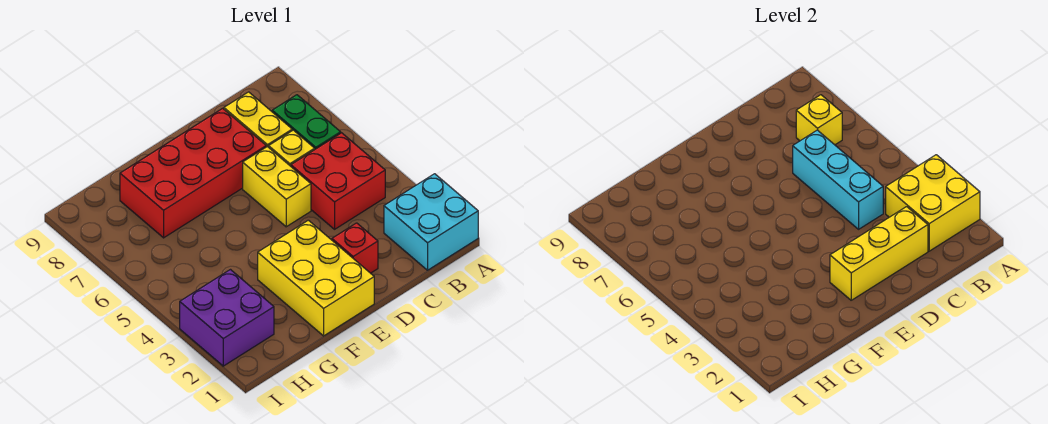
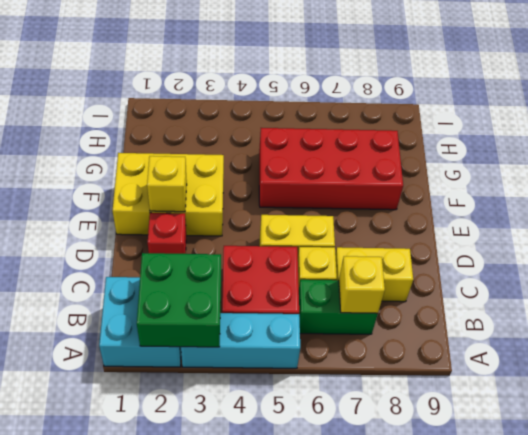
yellow brick A2:B3 level 2 -> green brick A2:B3 level 2
yellow brick C2:E2 level 2 -> yellow brick E2 level 2
cyan brick C4:C6 level 2 -> cyan brick A3:A5 level 1
red brick D7:G8 level 1 -> red brick F5:G8 level 1
purple brick H2:I3 level 1 -> none

